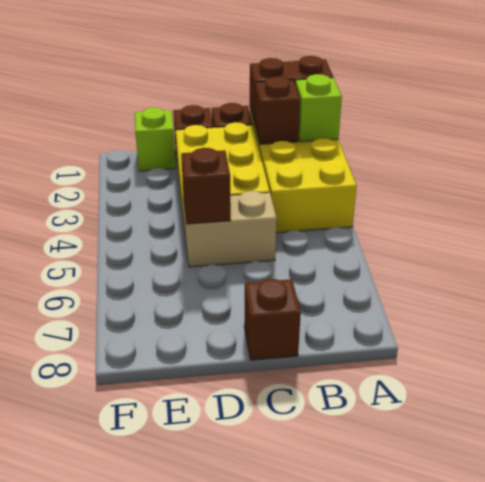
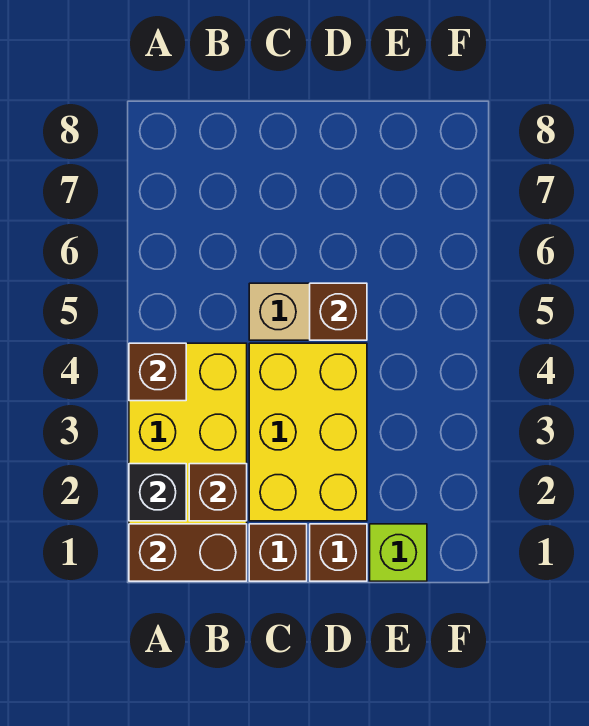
lime brick A2 level 2 -> black brick A2 level 2
brown brick C8 level 1 -> brown brick A4 level 2

